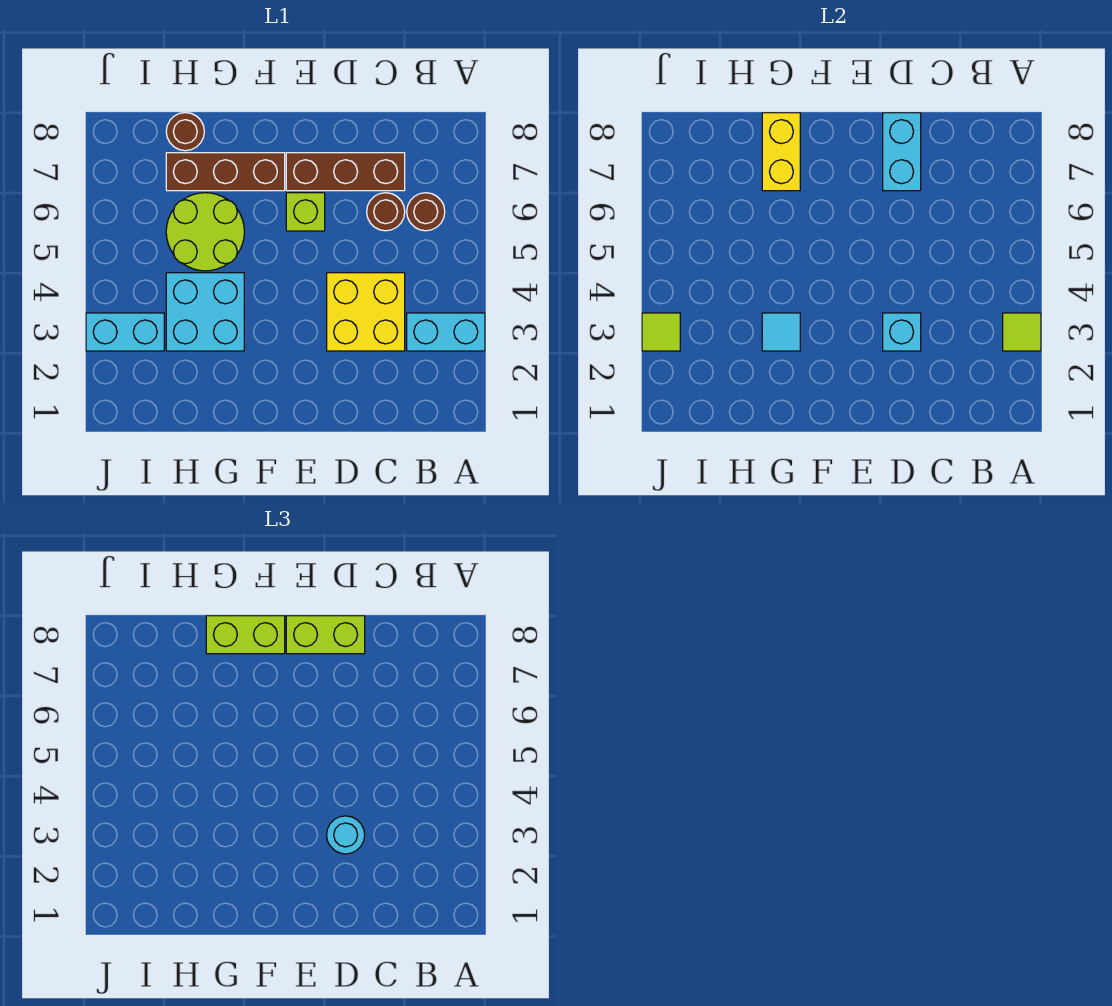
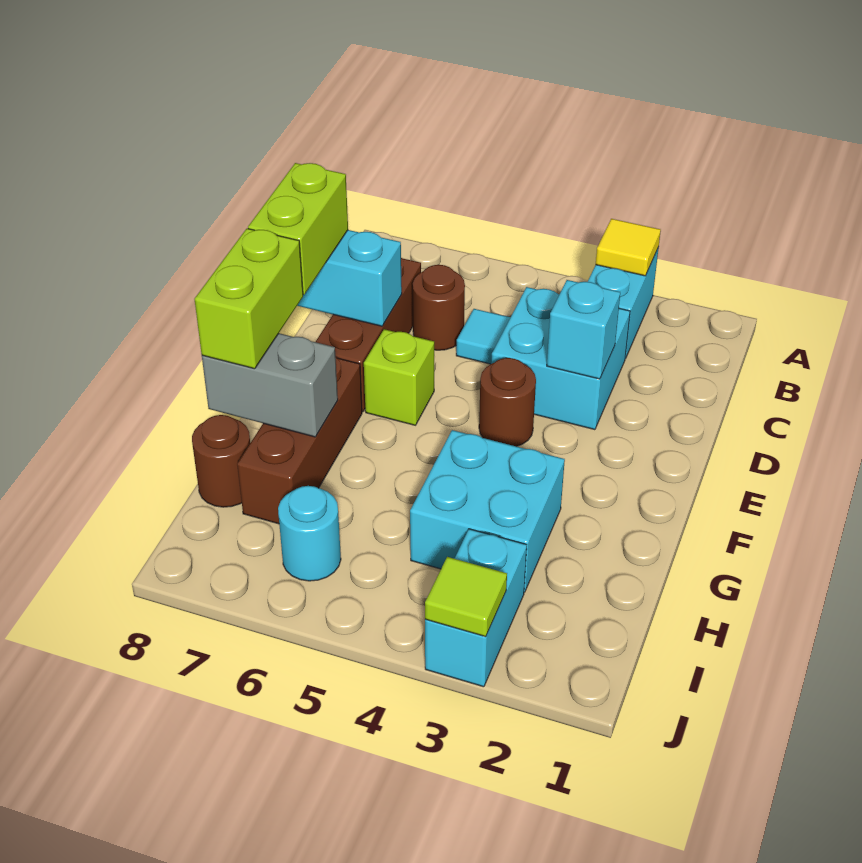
lime tile A3 level 2 -> yellow tile A3 level 2
brown round brick B6 level 1 -> brown round brick E4 level 1
yellow brick C3:D4 level 1 -> cyan brick C3:D4 level 1
cyan round brick D3 level 3 -> cyan round brick I6 level 1
cyan tile G3 level 2 -> cyan tile C5 level 1
lime round brick G5:H6 level 1 -> none
yellow brick G7:G8 level 2 -> grey brick G7:G8 level 2

